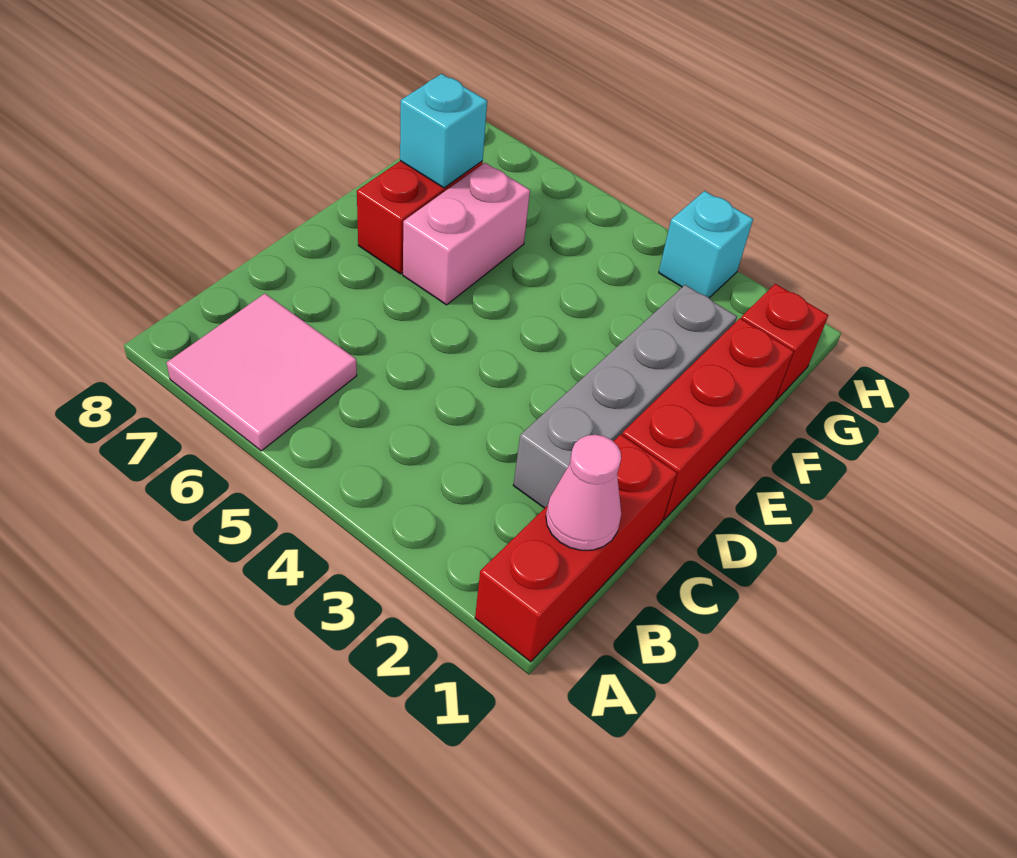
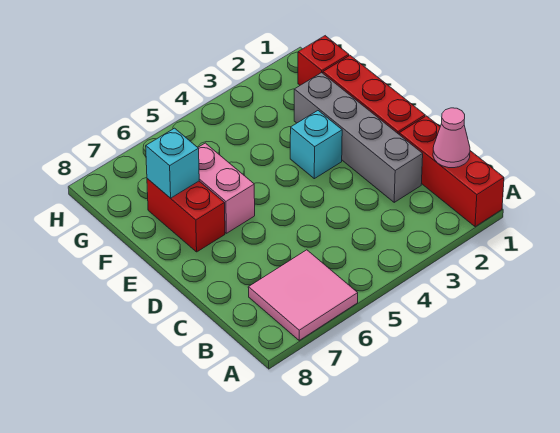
cyan brick H3 level 1 -> cyan brick E3 level 1

